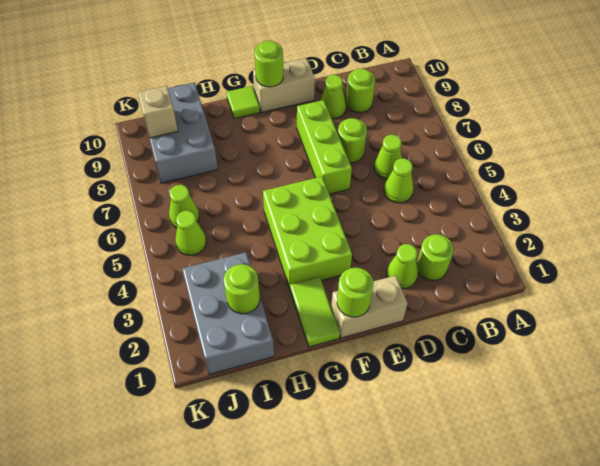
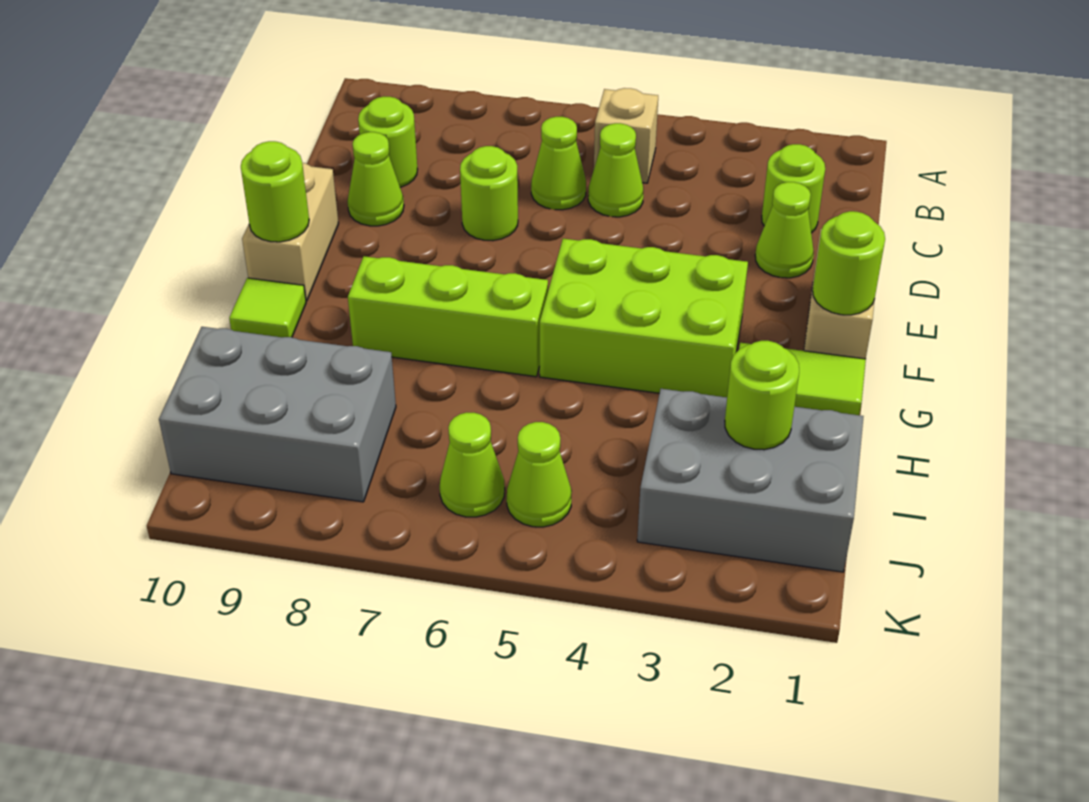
lime brick E6:E8 level 1 -> lime brick G6:G8 level 1
tan brick J9 level 2 -> tan brick B5 level 1

